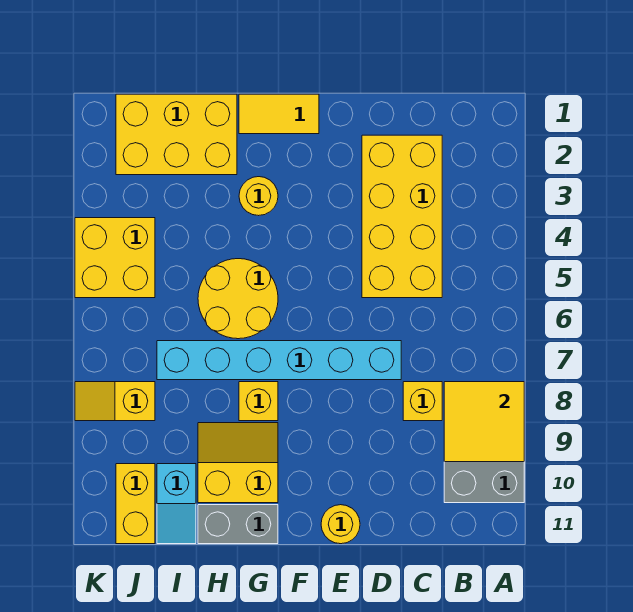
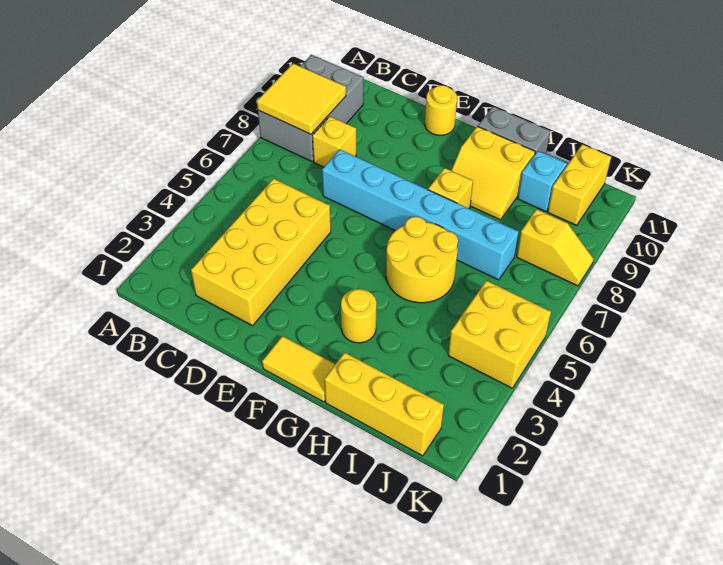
yellow brick H1:J2 level 1 -> yellow brick H1:J1 level 1

